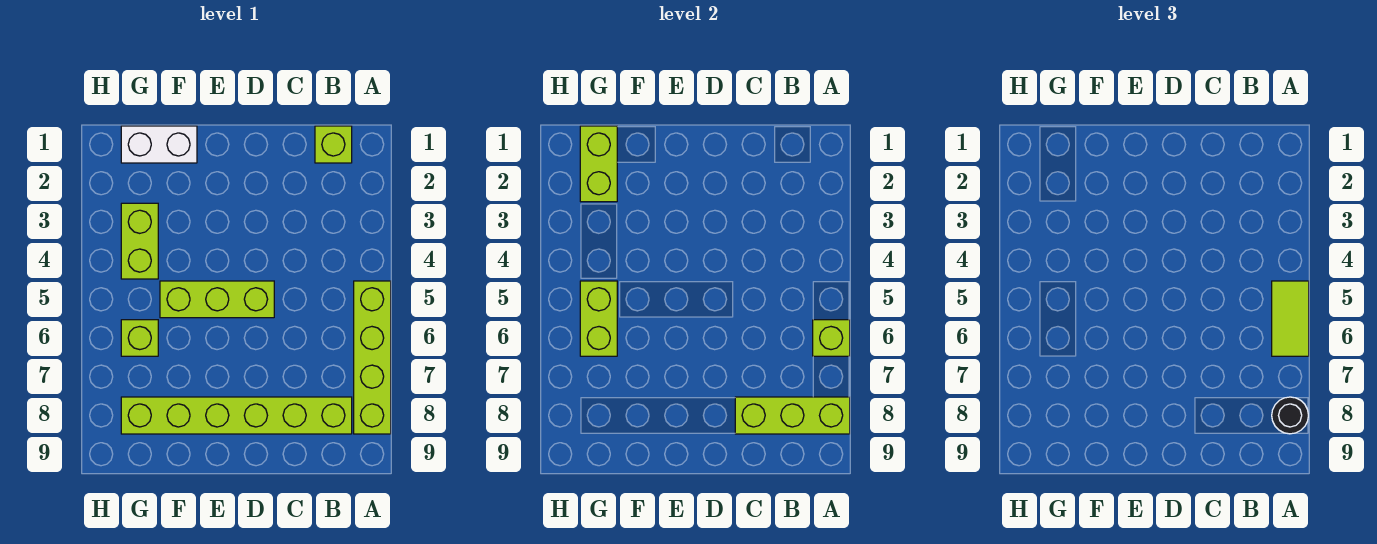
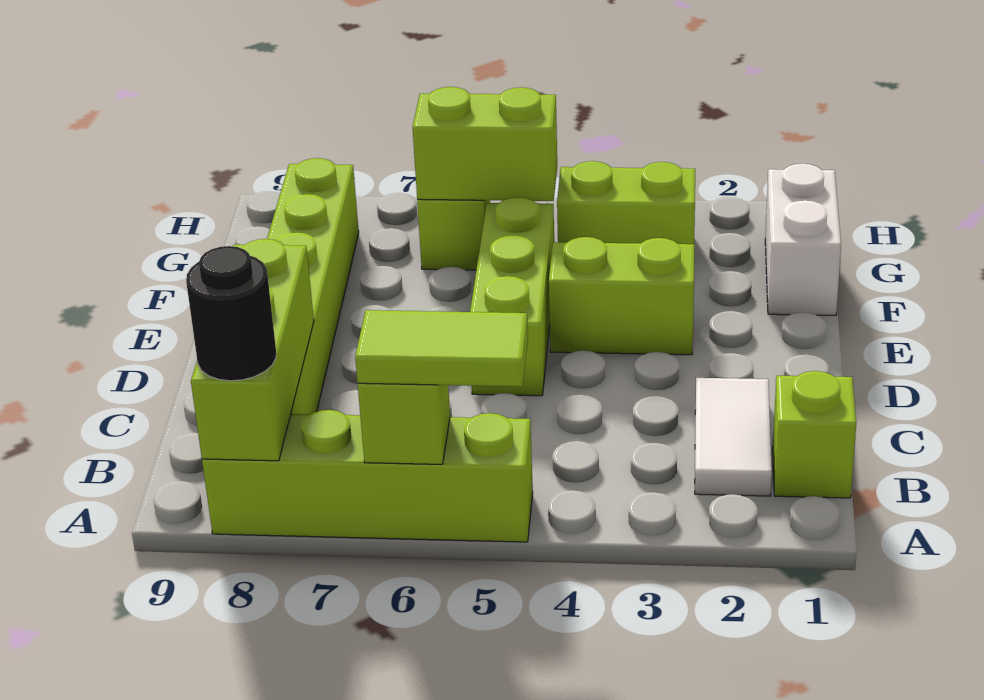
none -> white tile B2:C2 level 1
lime brick G1:G2 level 2 -> lime brick E3:E4 level 1

